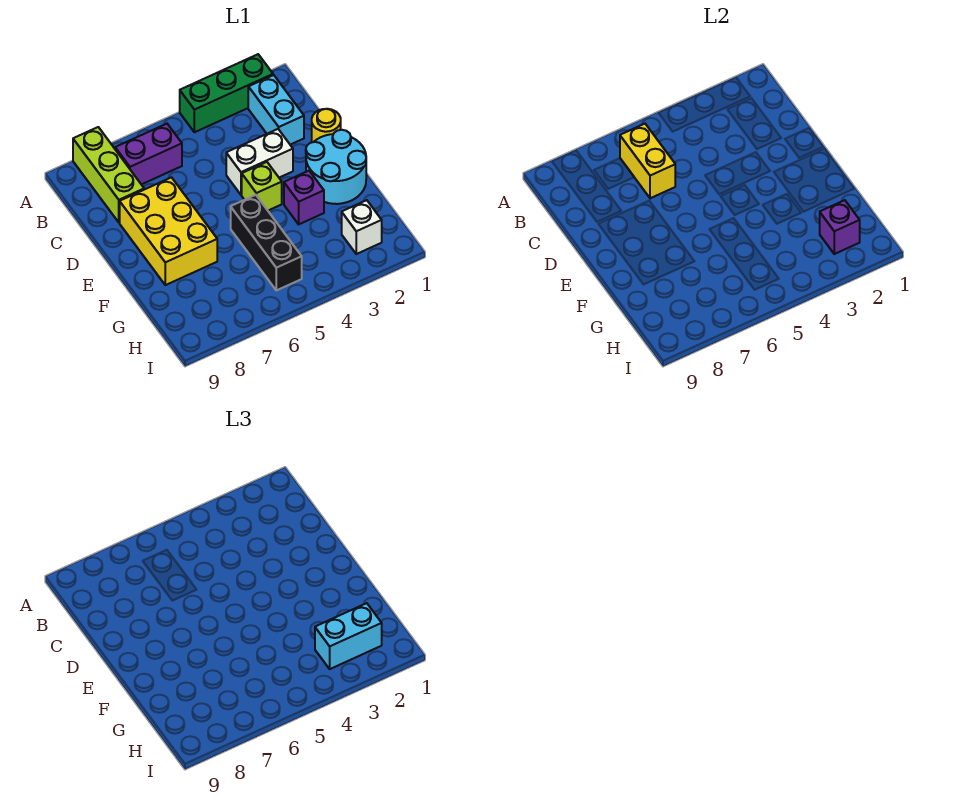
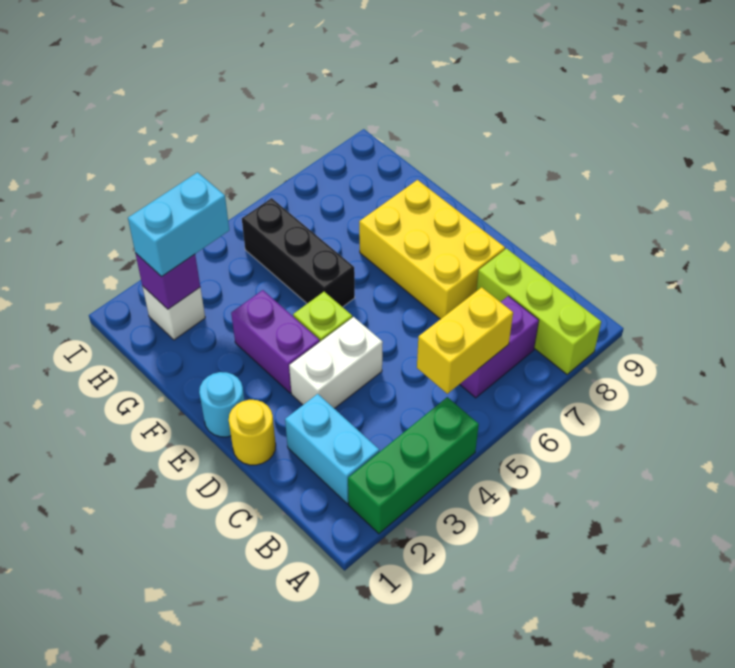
yellow brick B6:C6 level 2 -> yellow brick B5:B6 level 2
cyan round brick E1:F2 level 1 -> cyan round brick E1 level 1
purple brick F3 level 1 -> purple brick E3:F3 level 1

